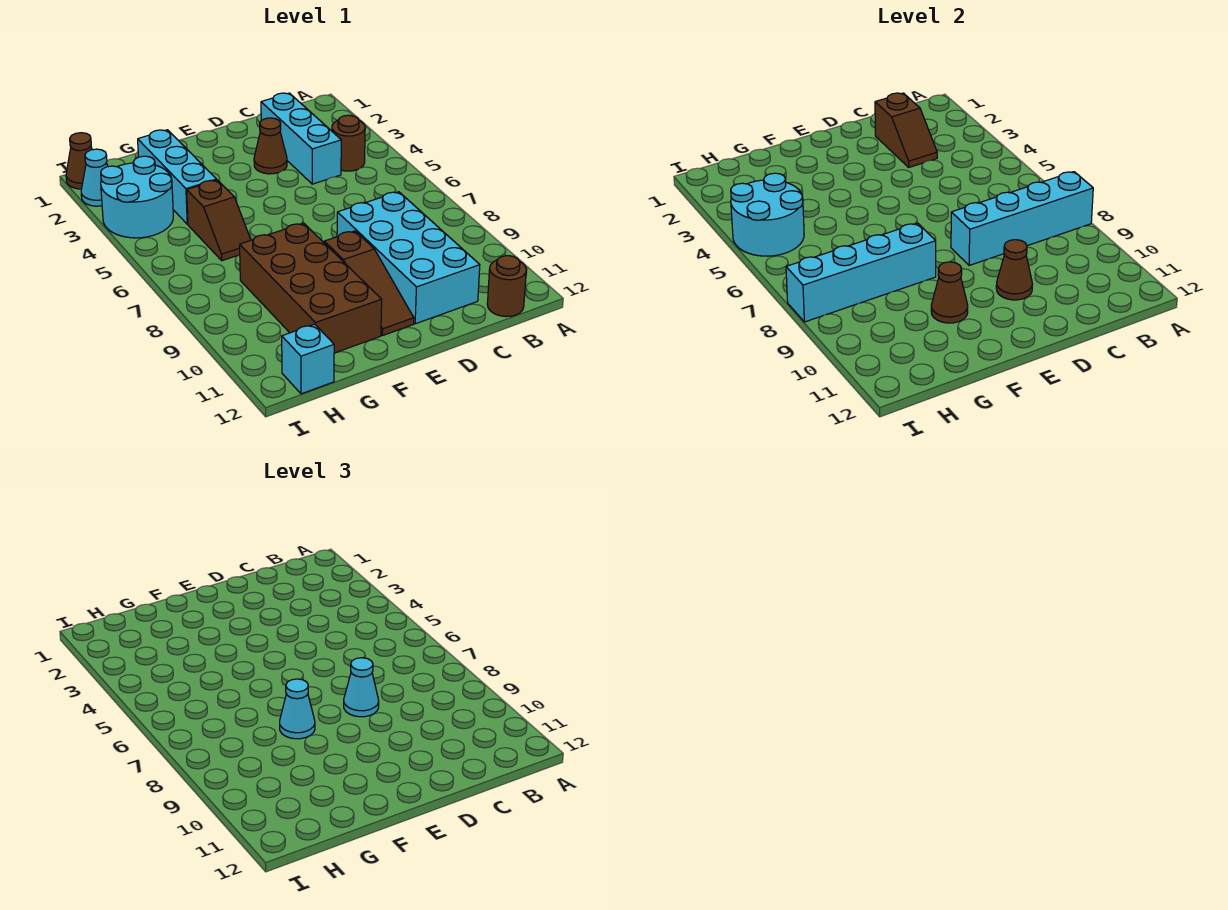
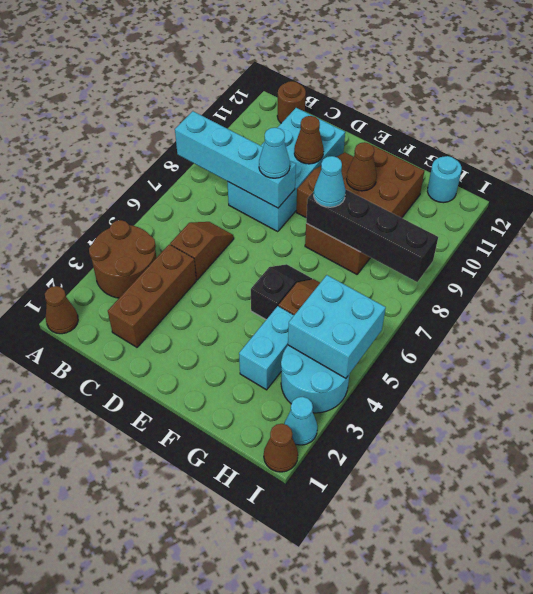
brown round brick B4 level 1 -> brown round brick A3:B4 level 1
cyan brick C2:C4 level 1 -> brown brick C2:C4 level 1
brown slope C2:C3 level 2 top 2 -> brown slope C5:C6 level 1 top 5
brown cone D3 level 1 -> brown cone A1 level 1
none -> black slope F5:F6 level 1 top 5
cyan brick F8:I8 level 2 -> black brick F8:I8 level 2
cyan brick G2:G4 level 1 -> cyan brick G3:G4 level 1
cyan round brick H4:I5 level 2 -> cyan brick H4:I5 level 2
cyan brick H12 level 1 -> cyan round brick H12 level 1

